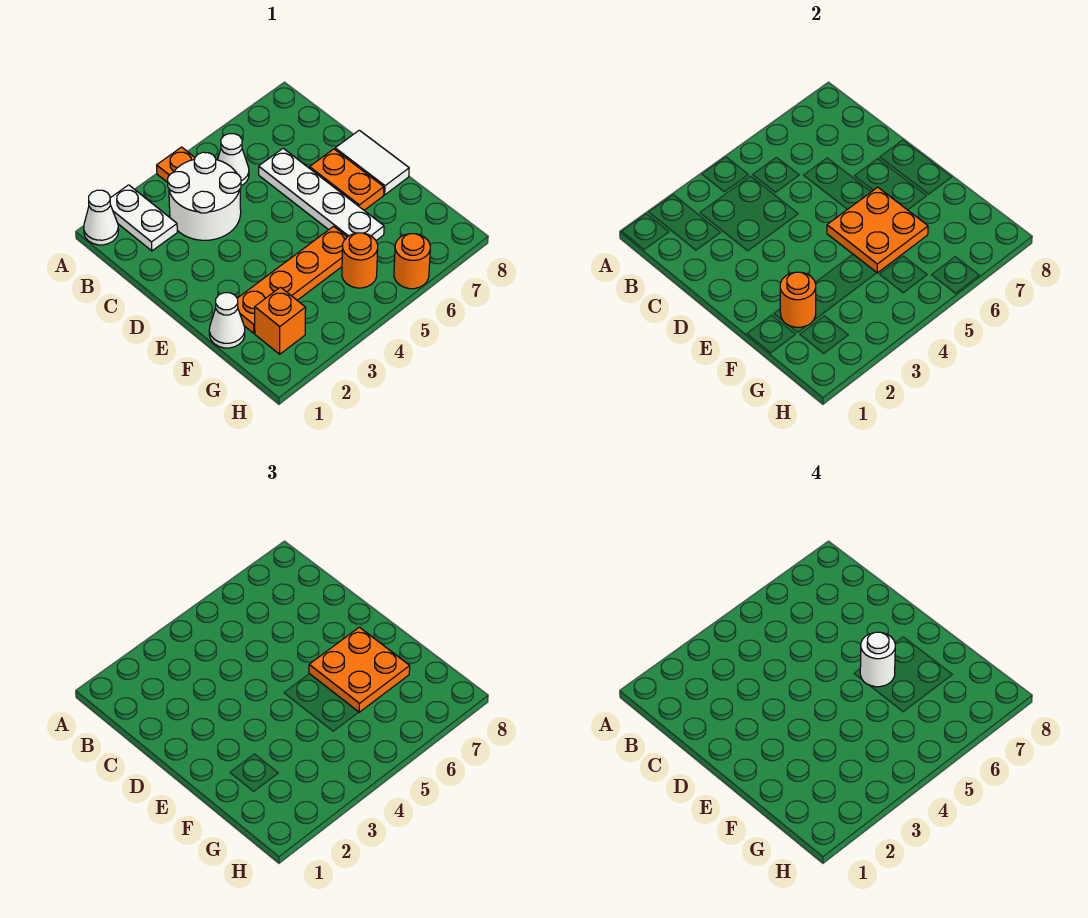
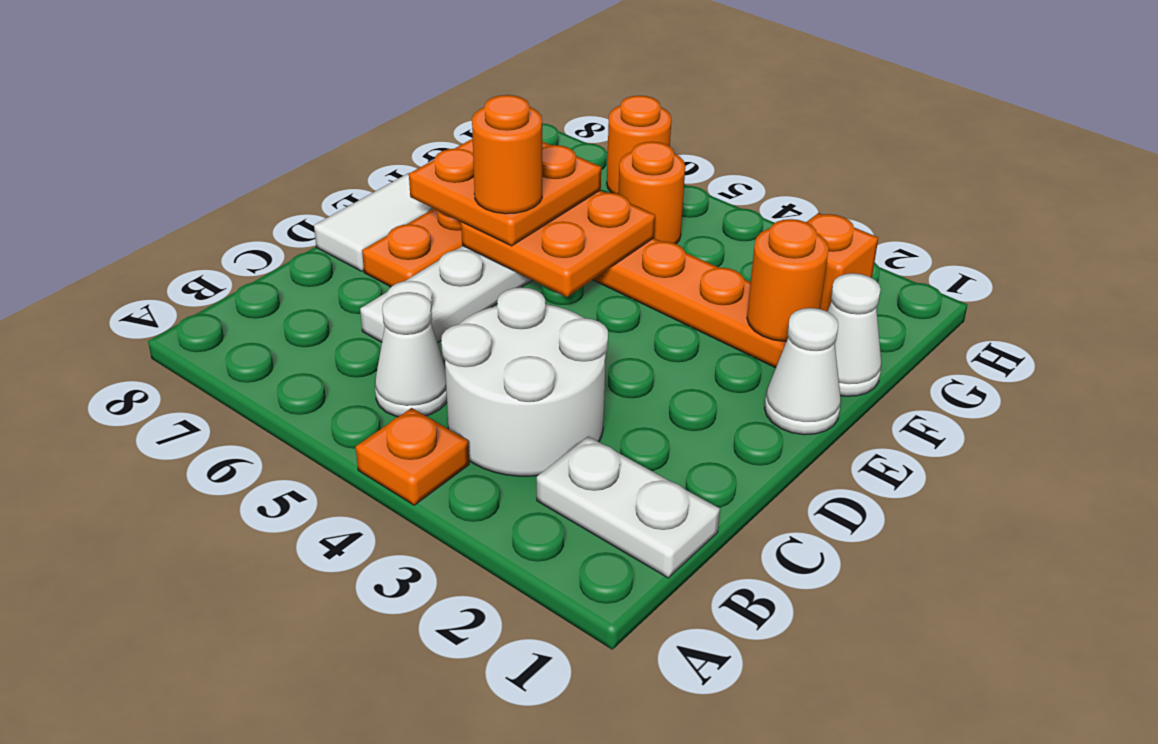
white cone A1 level 1 -> white cone E1 level 1
white plate A2:B2 level 1 -> white plate B1:B2 level 1
white round brick E6 level 4 -> orange round brick E6 level 4

